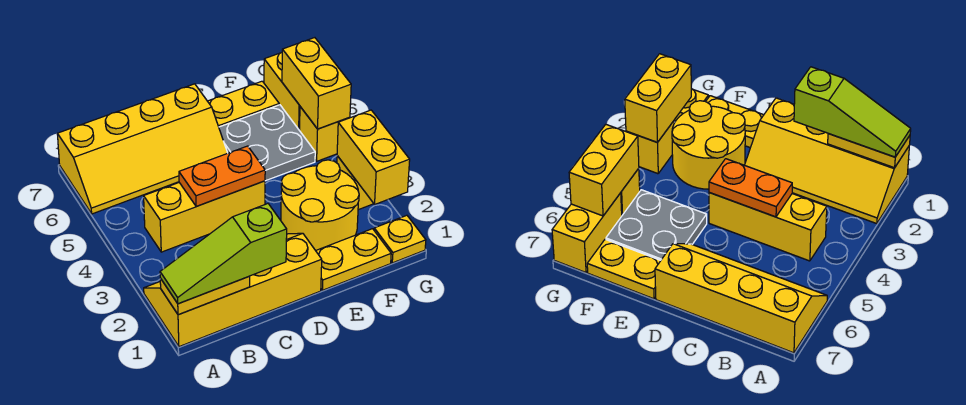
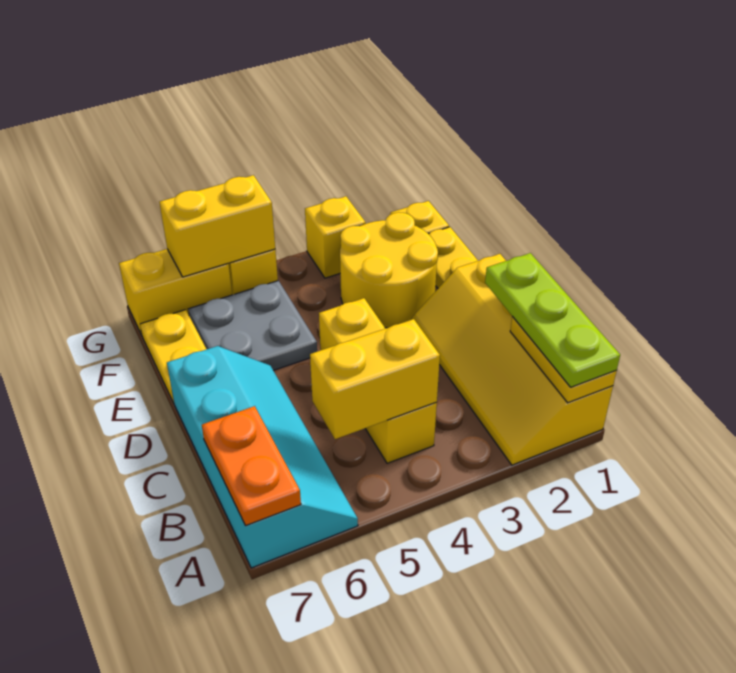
lime slope A1:C1 level 3 top C -> lime plate A1:C1 level 3
yellow slope A6:D7 level 1 top 7 -> cyan slope A6:D7 level 1 top 7
orange plate C4:D4 level 2 -> orange plate A7:B7 level 2
yellow brick G2:G3 level 2 -> yellow brick B4:B5 level 2

